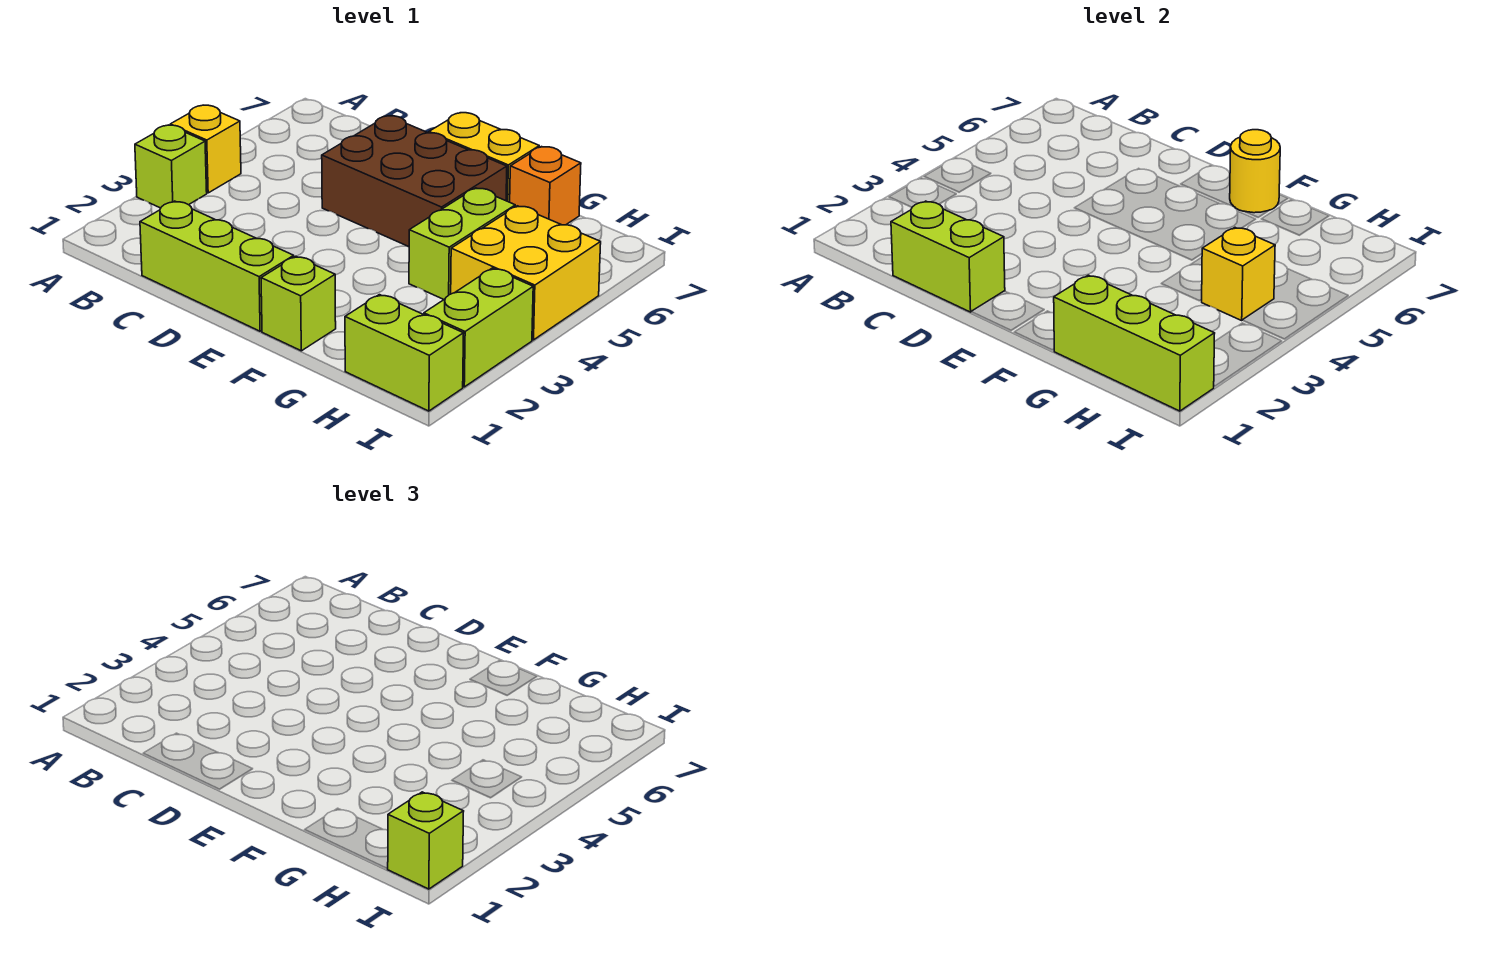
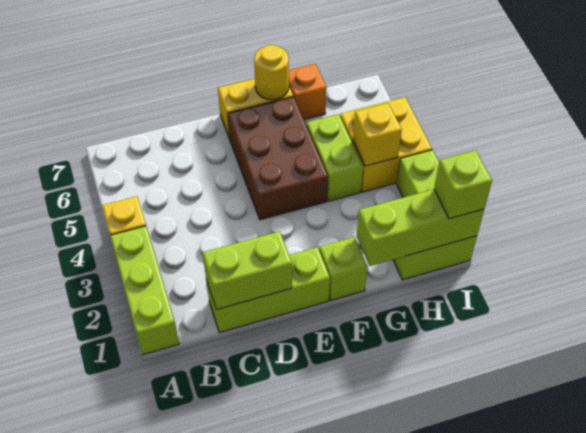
lime brick A3 level 1 -> lime brick A1:A3 level 1
brown brick D5:F6 level 1 -> brown brick E4:F6 level 1

